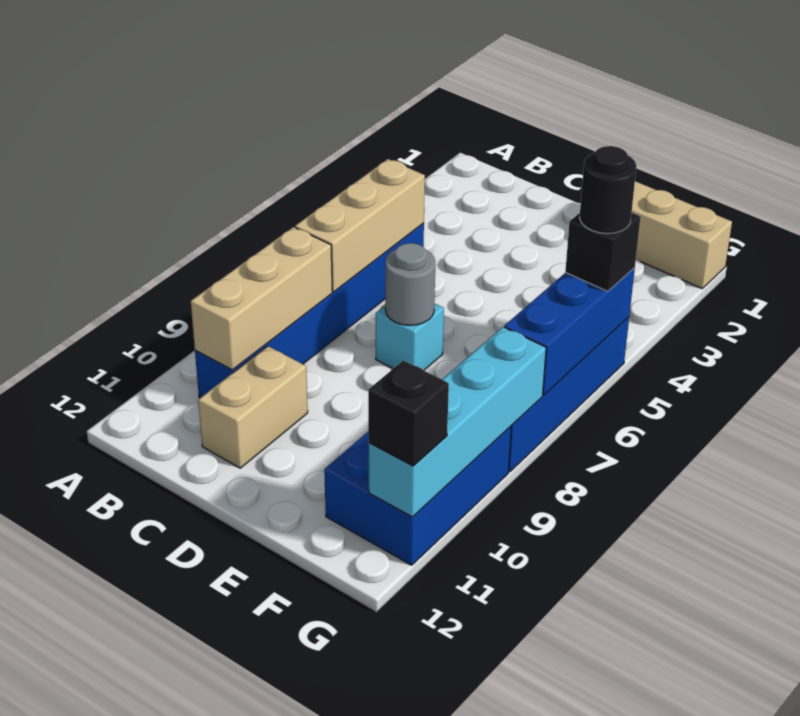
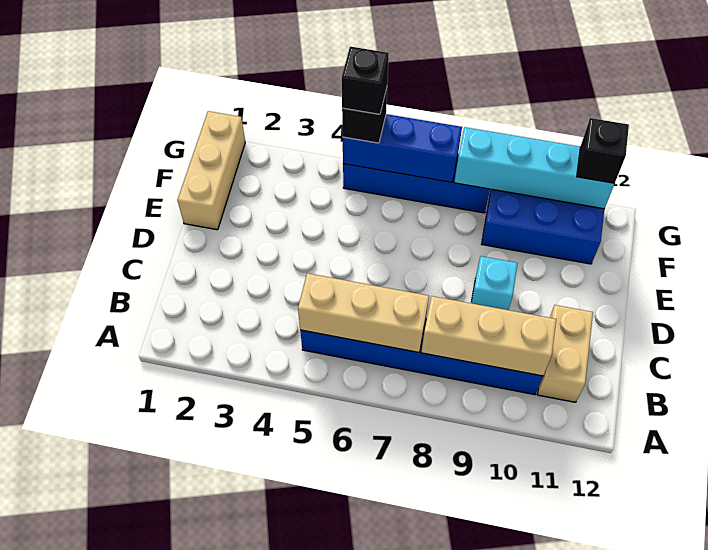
tan brick C10:C11 level 1 -> tan brick B11:C11 level 1
cyan brick D7 level 1 -> cyan brick D9 level 1
grey round brick D7 level 2 -> none
black round brick G5 level 4 -> black brick G5 level 4

